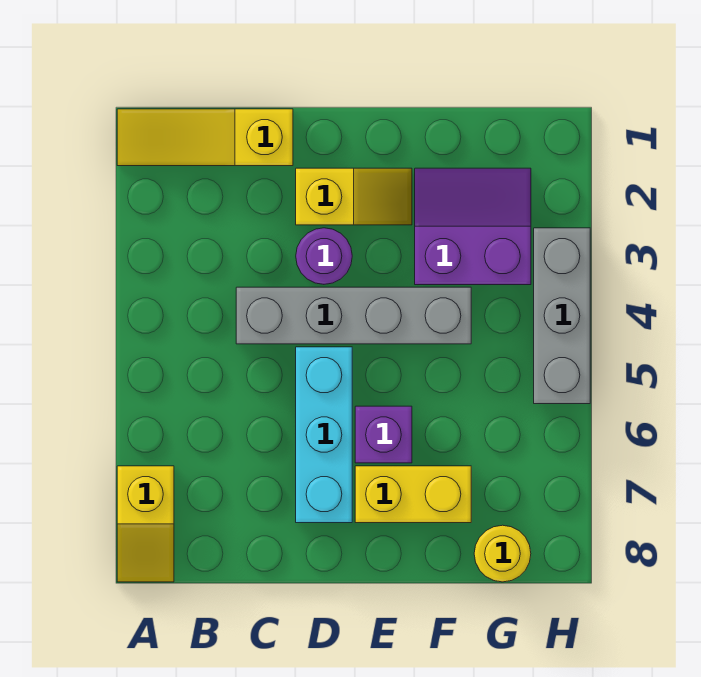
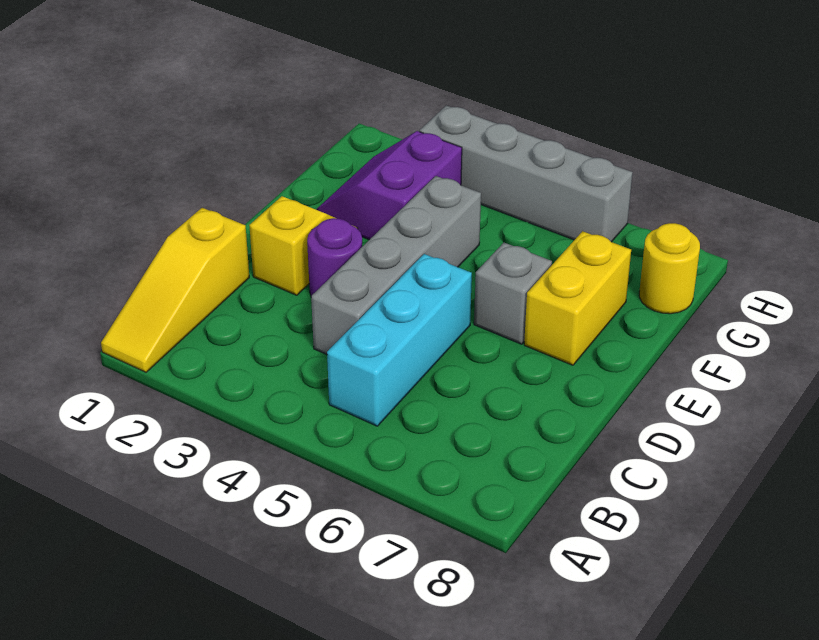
yellow slope A7:A8 level 1 top 7 -> none
cyan brick D5:D7 level 1 -> cyan brick B5:D5 level 1
purple brick E6 level 1 -> grey brick E6 level 1
grey brick H3:H5 level 1 -> grey brick H3:H6 level 1

